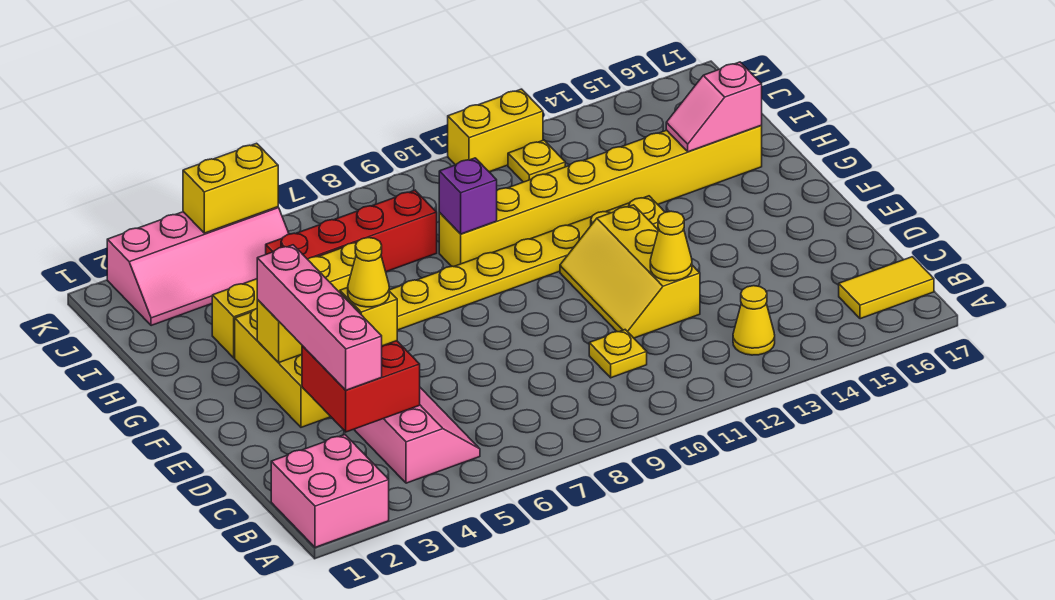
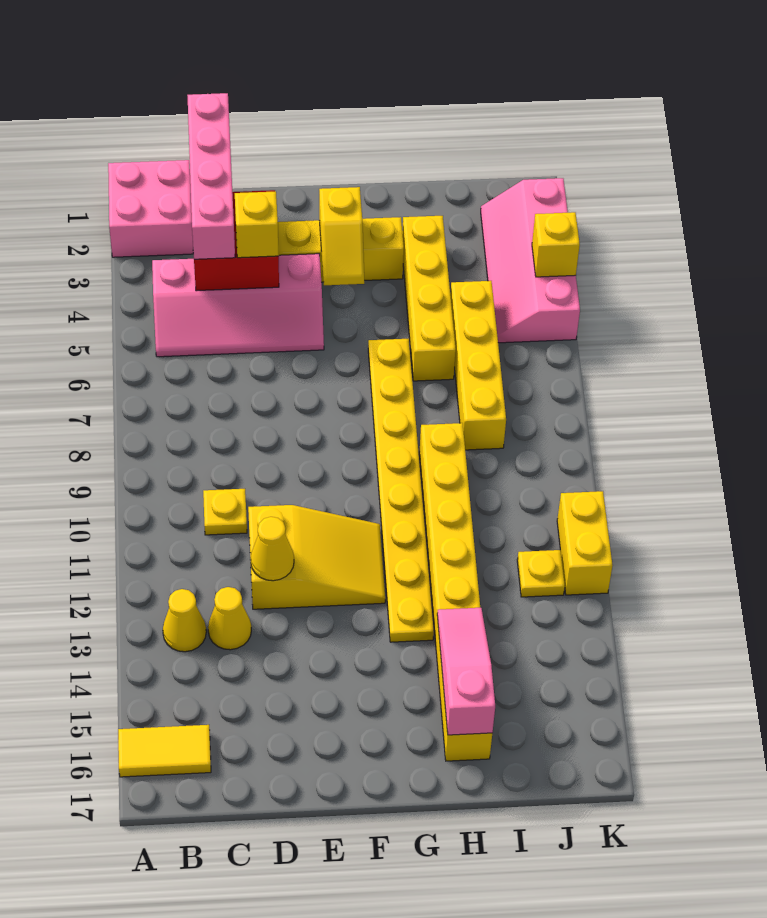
yellow tile B16:B17 level 1 -> yellow tile A16:B16 level 1
pink brick C3:F3 level 3 -> pink brick C1:C4 level 3
yellow cone D4 level 4 -> yellow cone C13 level 1
yellow slope D11:F12 level 1 top 12 -> yellow slope D11:F12 level 1 top D
purple brick H9 level 2 -> none
pink slope H15:H16 level 2 top 16 -> pink slope H14:H16 level 2 top 16
red brick I5:I8 level 1 -> yellow brick I5:I8 level 1
yellow brick K4:K5 level 2 -> yellow brick K4 level 2

